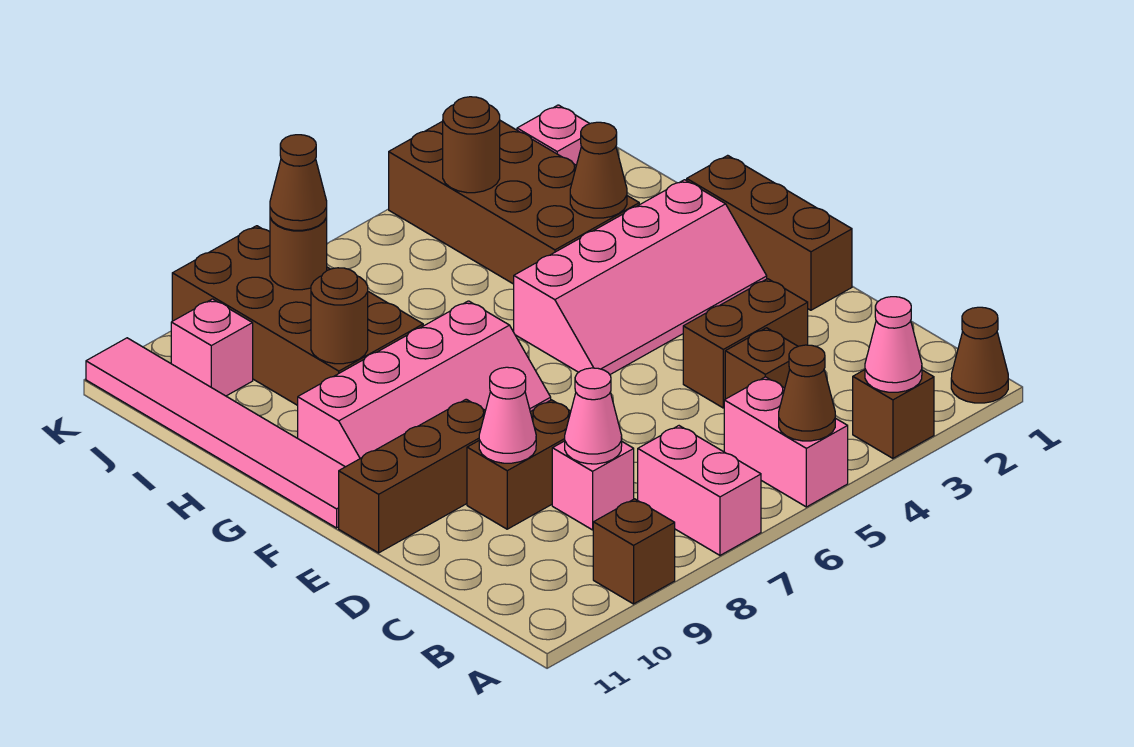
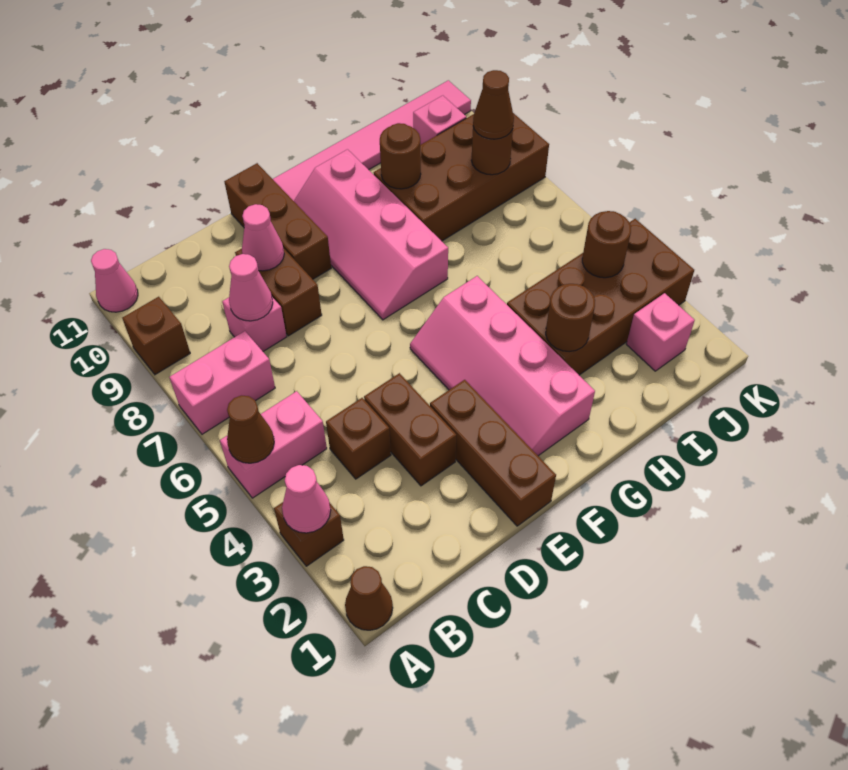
none -> pink cone A11 level 1
brown brick E1:G1 level 1 -> brown brick E1:E3 level 1
brown cone H3 level 2 -> brown round brick H3 level 2

